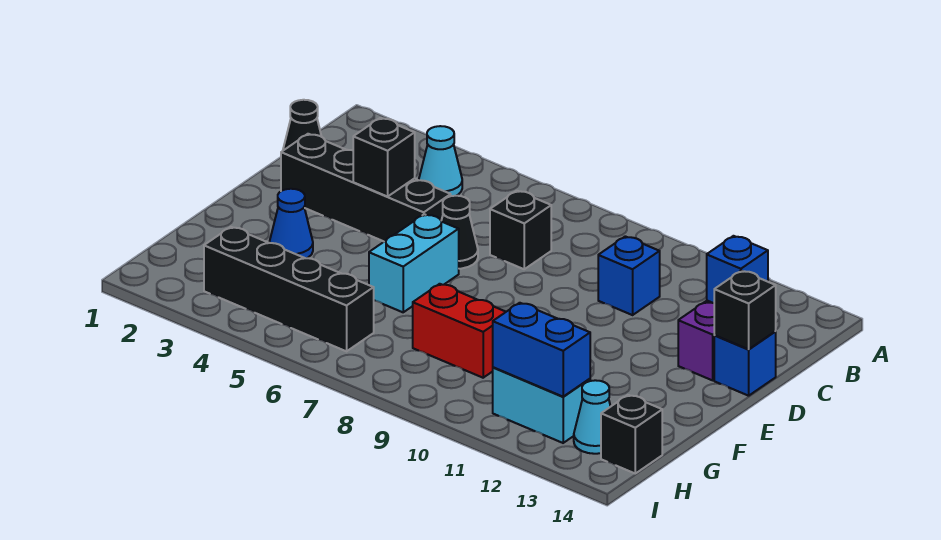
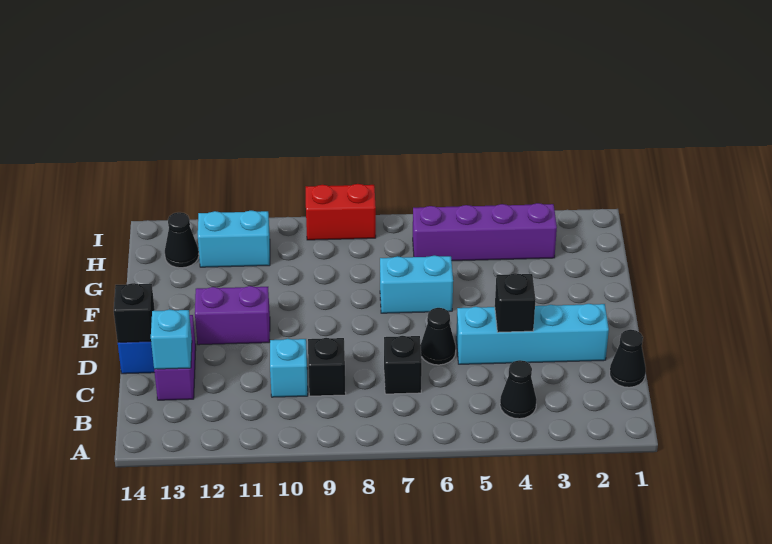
cyan cone B4 level 1 -> black cone B4 level 1
blue brick C10 level 1 -> cyan brick C10 level 1
blue brick C13 level 2 -> cyan brick C13 level 2
black brick D2:D5 level 1 -> cyan brick D2:D5 level 1
cyan brick E6:F6 level 1 -> cyan brick F6:F7 level 1
none -> purple brick E11:E12 level 1
blue cone F3 level 1 -> none
red brick G8:G9 level 1 -> red brick I8:I9 level 1
black brick H3:H6 level 1 -> purple brick H3:H6 level 1
blue brick H11:H12 level 2 -> none
cyan cone H13 level 1 -> black cone H13 level 1
black brick H14 level 1 -> black brick C9 level 1

